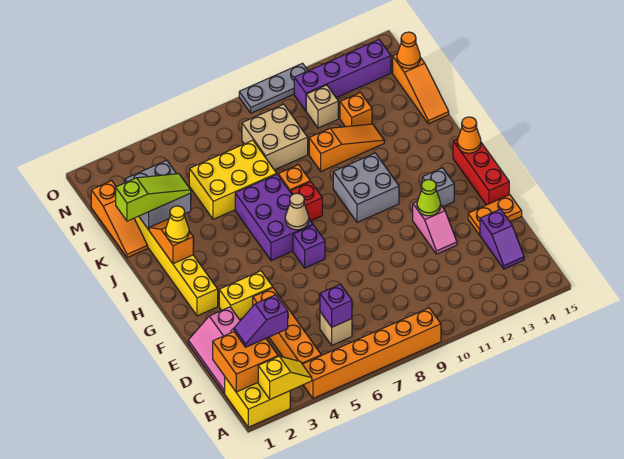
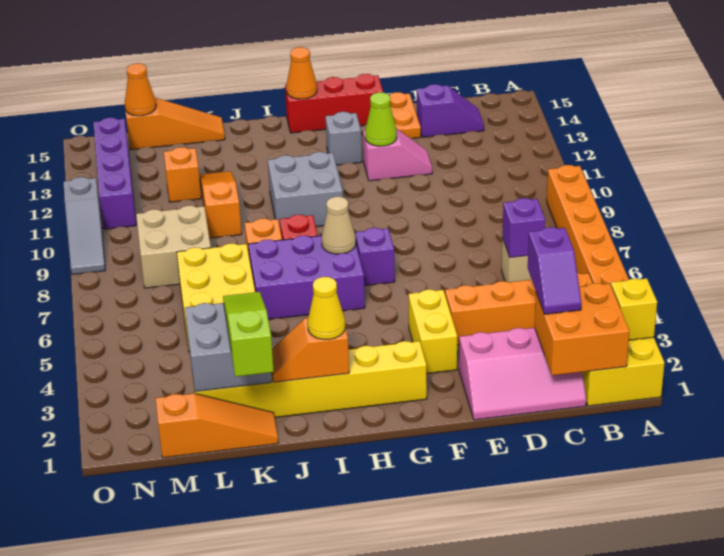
tan brick M11 level 1 -> none
grey plate O9:O11 level 1 -> grey slope O9:O11 level 1 top 11

